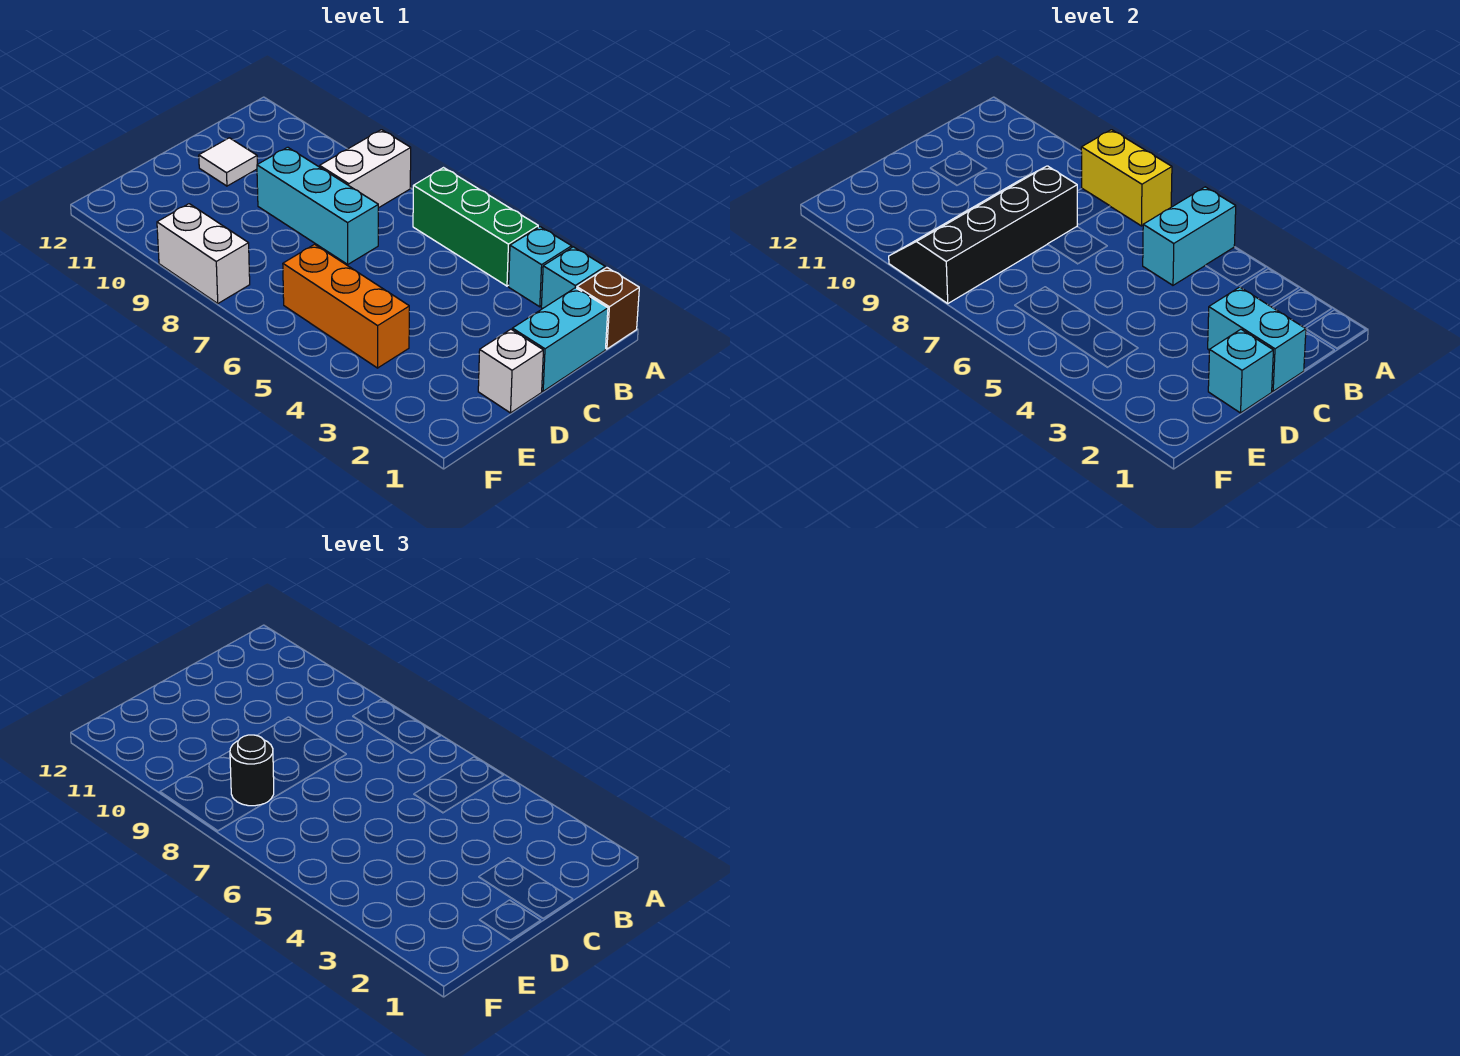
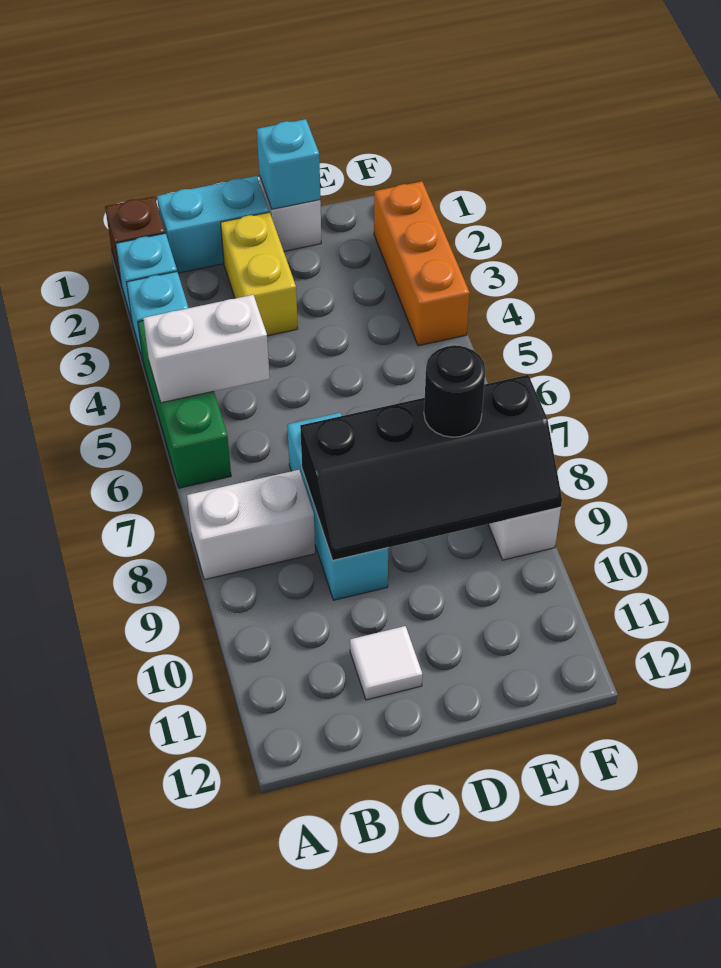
cyan brick A5:B5 level 2 -> white brick A5:B5 level 2
yellow brick A7:A8 level 2 -> yellow brick C2:C3 level 1
cyan brick C1:C2 level 2 -> none
orange brick E4:E6 level 1 -> orange brick F2:F4 level 1

